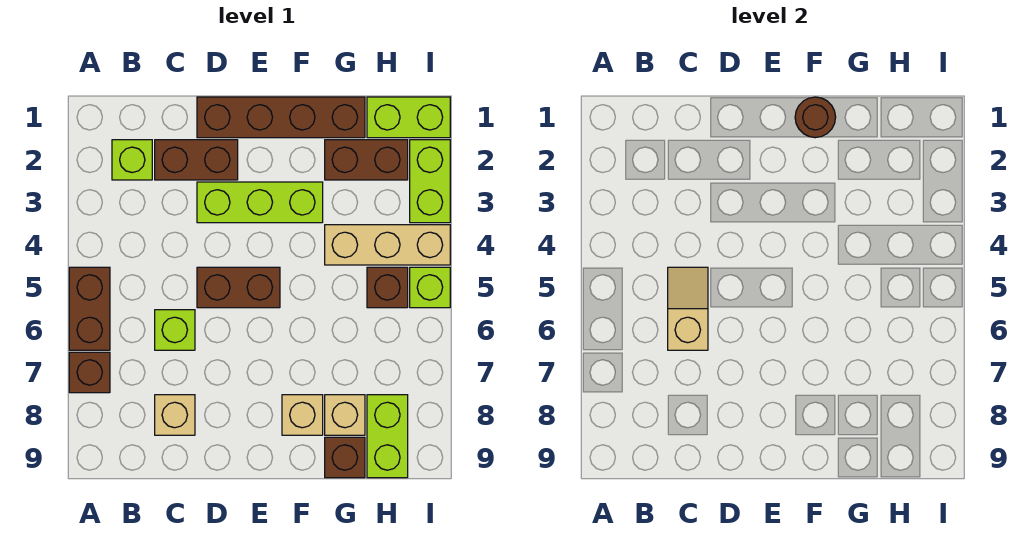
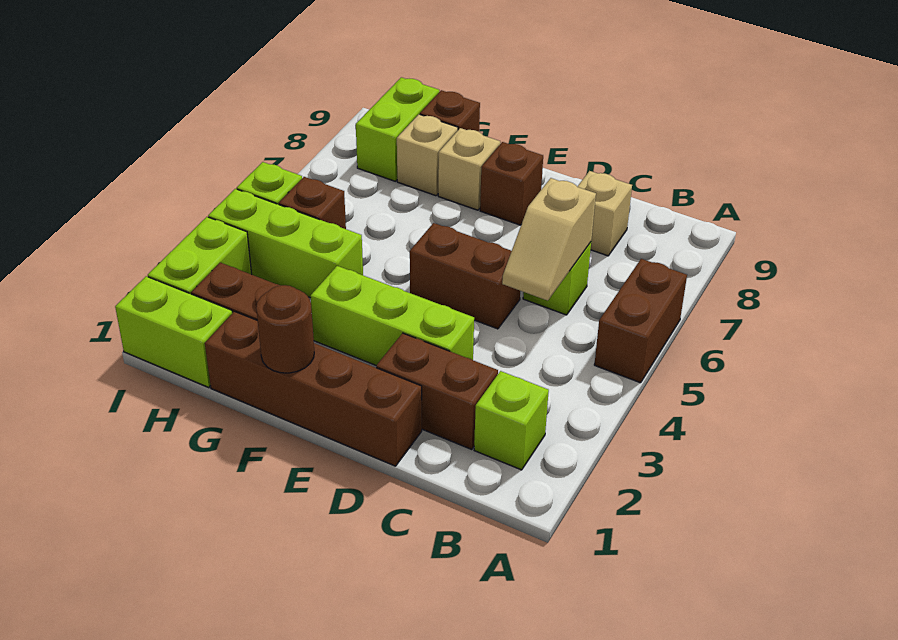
brown brick A7 level 1 -> brown brick E8 level 1
tan brick G4:I4 level 1 -> lime brick G4:I4 level 1

